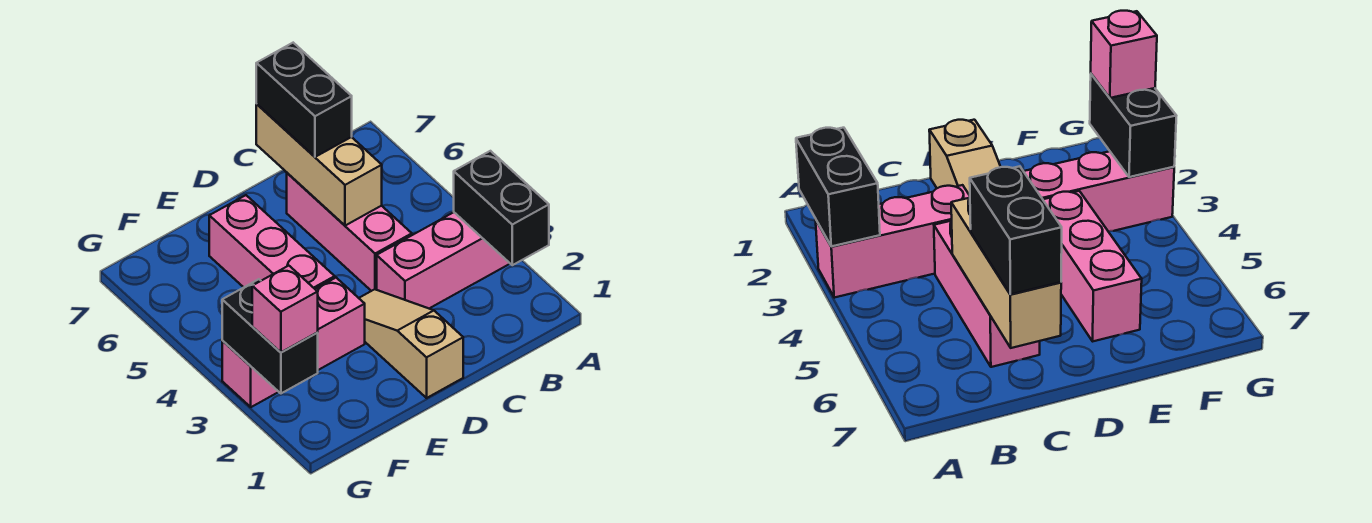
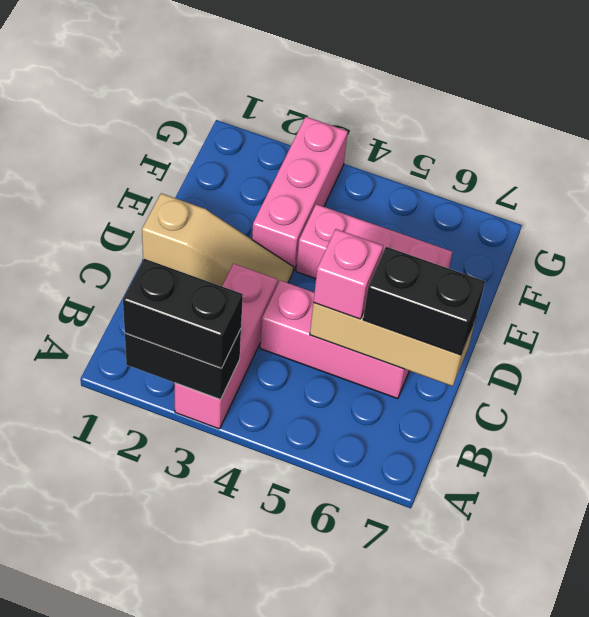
black brick G2:G3 level 2 -> black brick A2:A3 level 3
pink brick G2 level 3 -> pink brick C5 level 3

